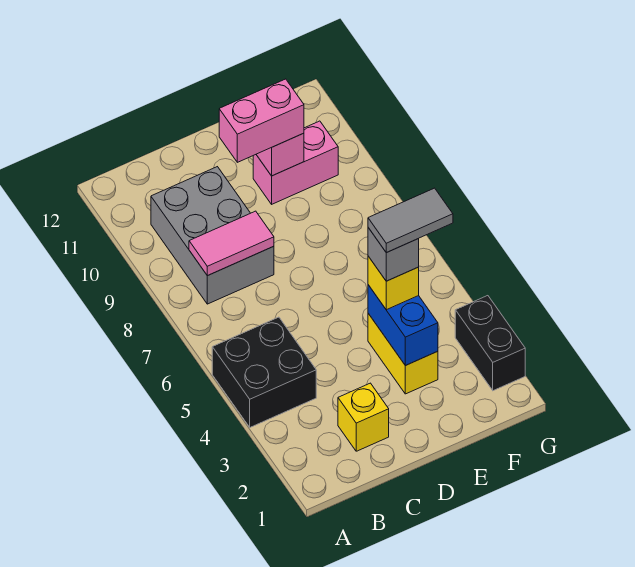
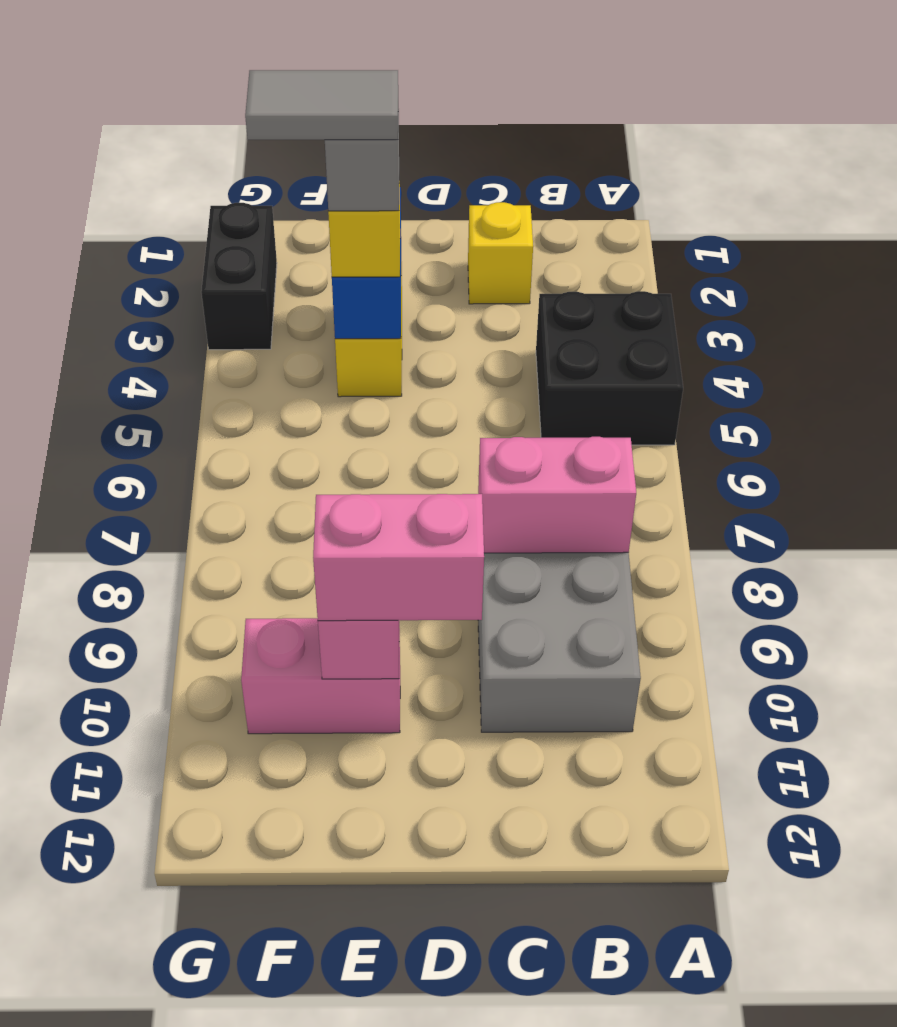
pink tile B8:C8 level 2 -> pink brick B8:C8 level 2

